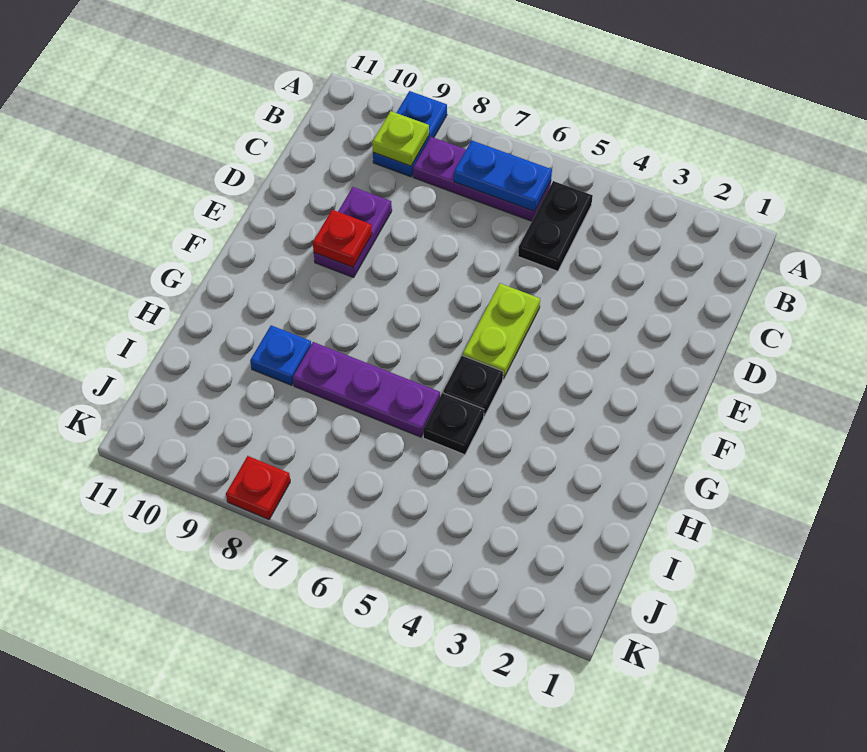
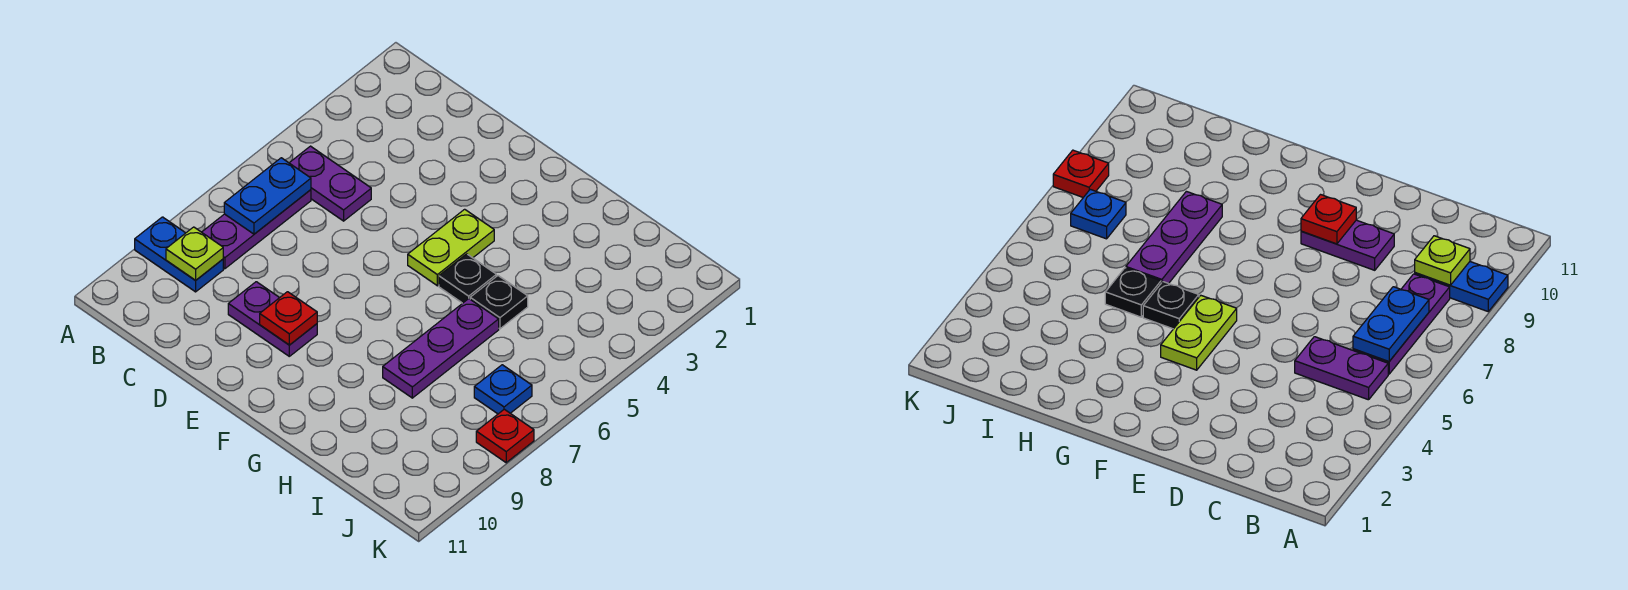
black plate B5:C5 level 1 -> purple plate B5:C5 level 1
lime plate E5:F5 level 1 -> lime plate F4:F5 level 1
blue plate H9 level 1 -> blue plate J7 level 1

